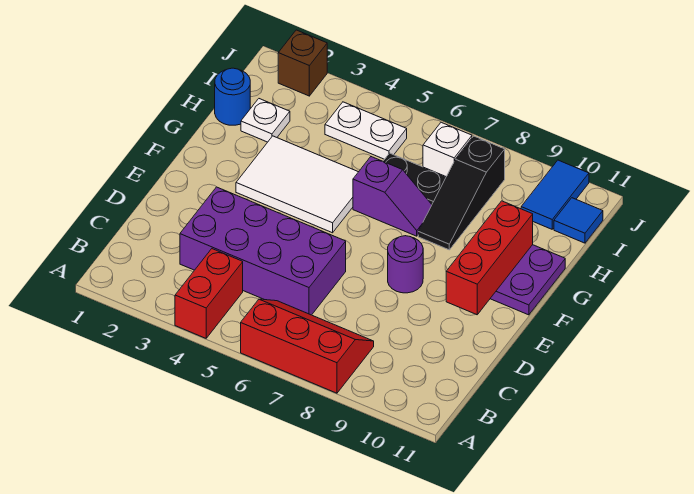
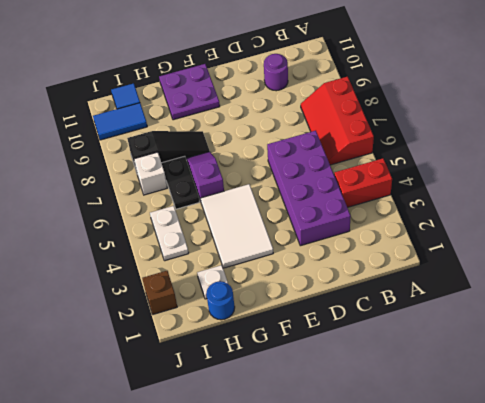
purple round brick E8 level 1 -> purple round brick C10 level 1
red brick E10:G10 level 2 -> none

